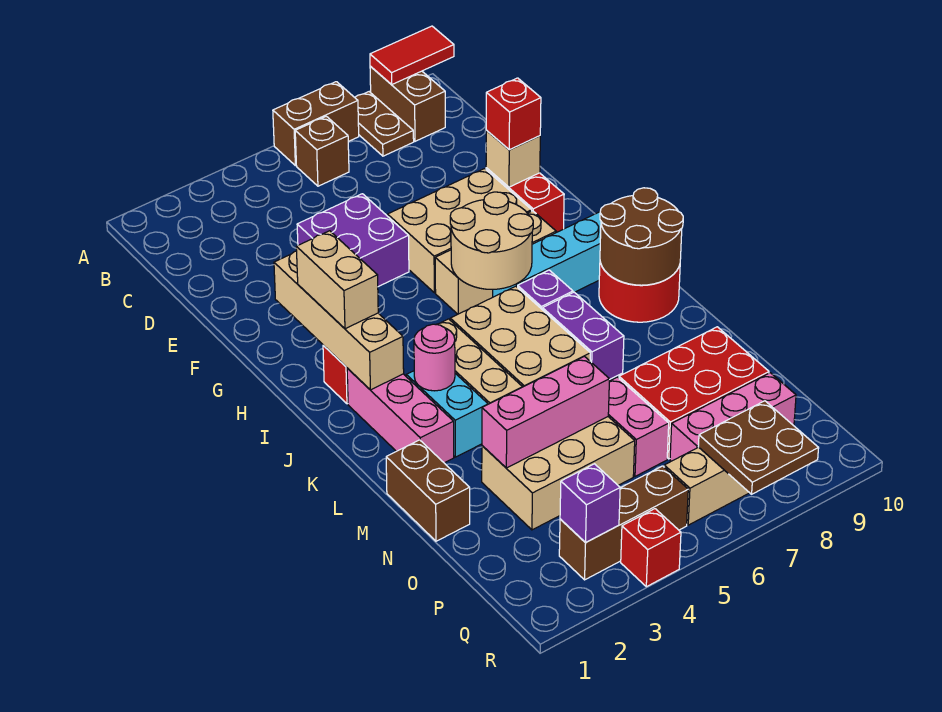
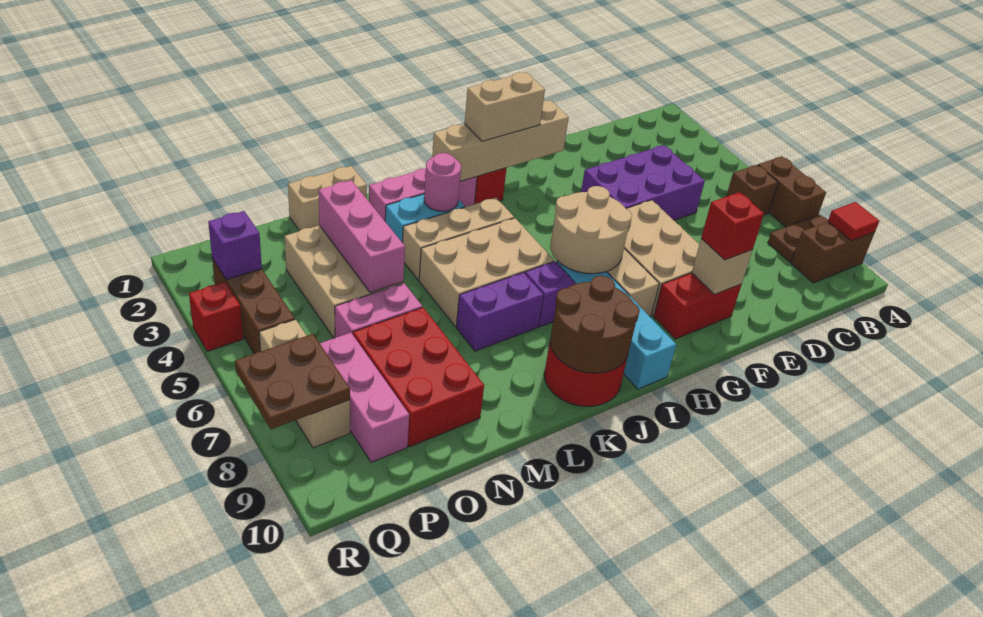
red tile A9:A10 level 2 -> red tile A9 level 2
purple brick E4:F5 level 1 -> purple brick D4:F5 level 1
brown brick M1:N1 level 1 -> tan brick M1:N1 level 1

